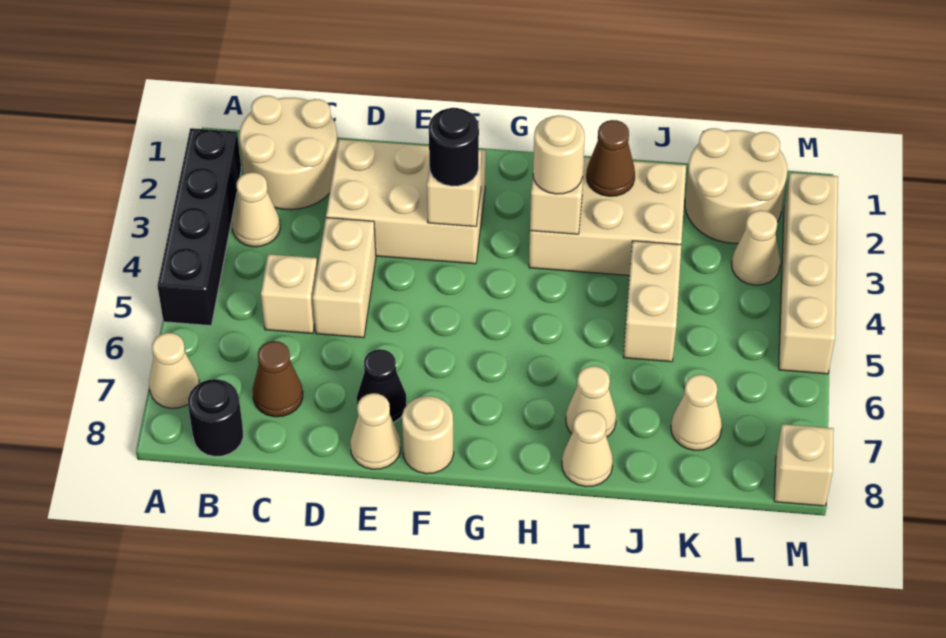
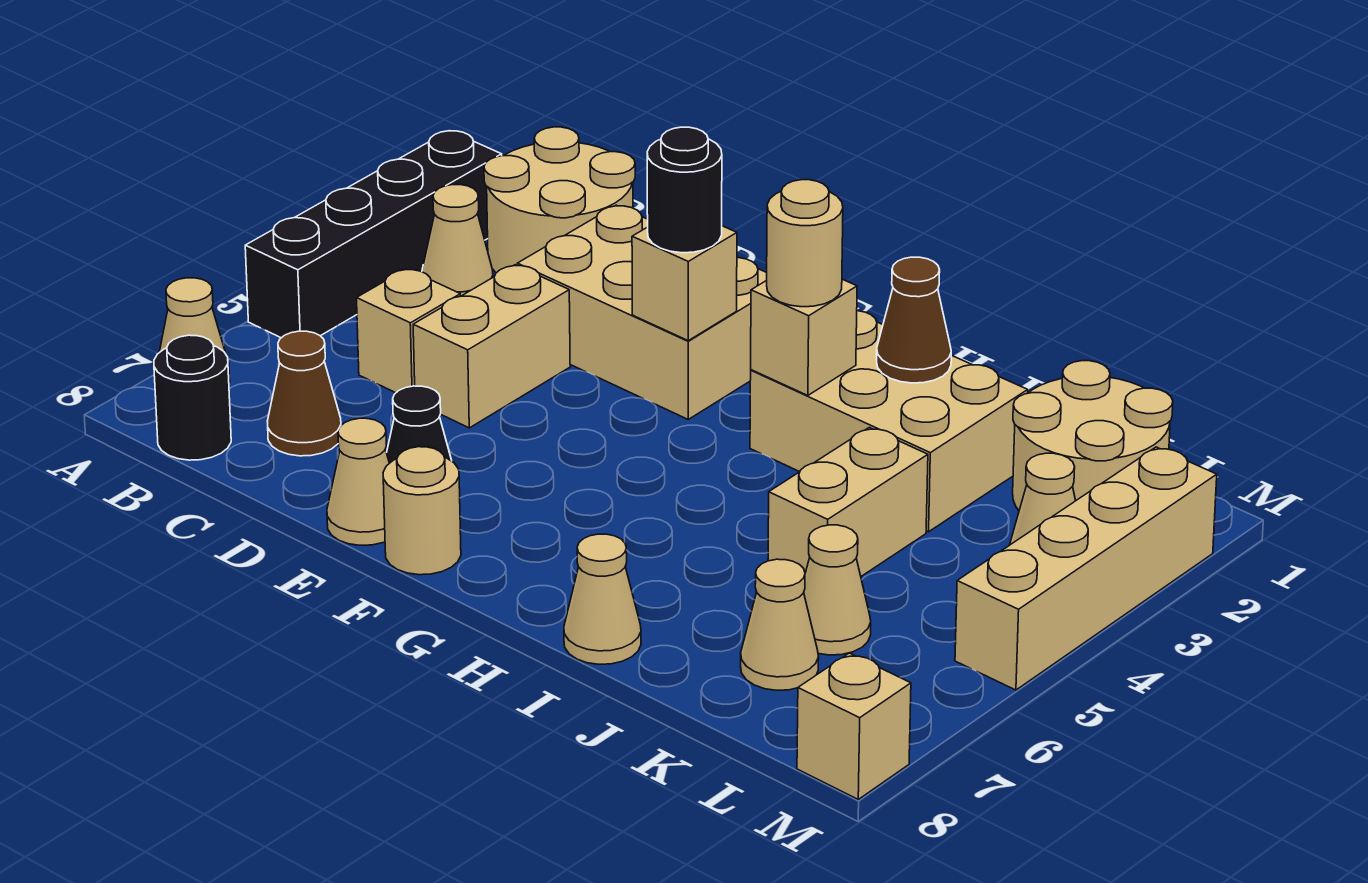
tan cone I7 level 1 -> tan cone K6 level 1

